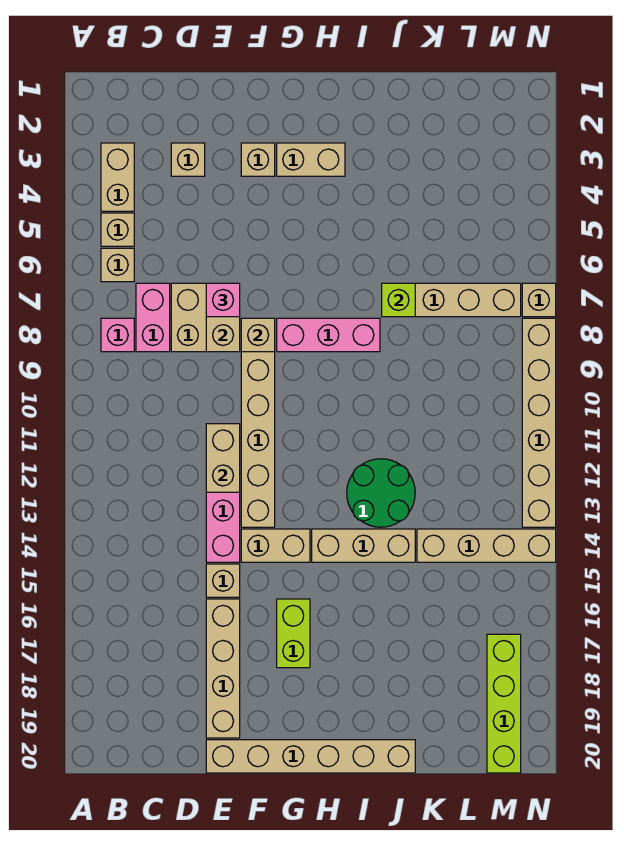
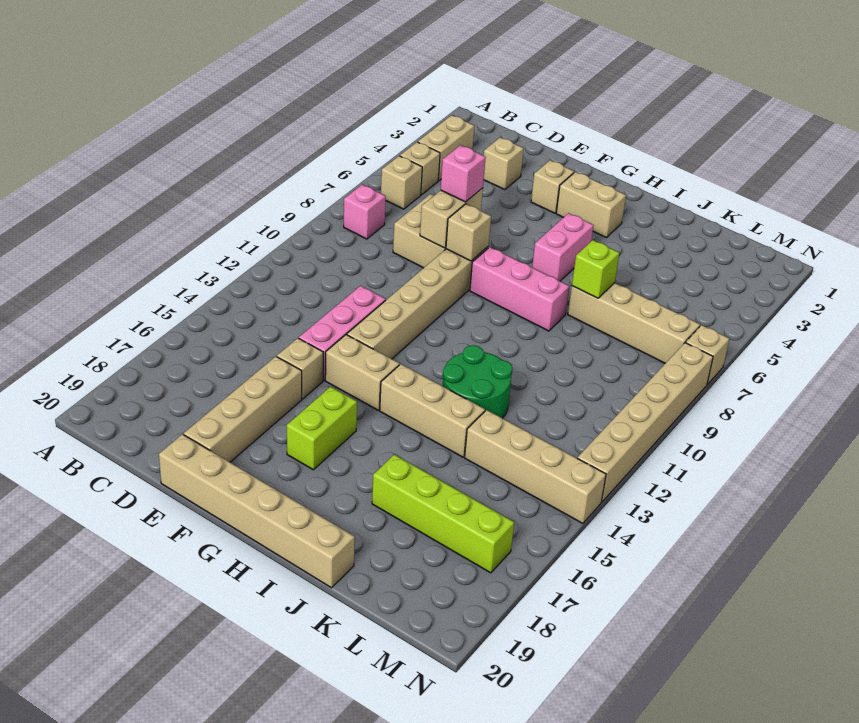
pink brick C7:C8 level 1 -> pink brick H5:H6 level 1
tan brick E11:E12 level 2 -> none
lime brick M17:M20 level 1 -> lime brick J17:M17 level 1

